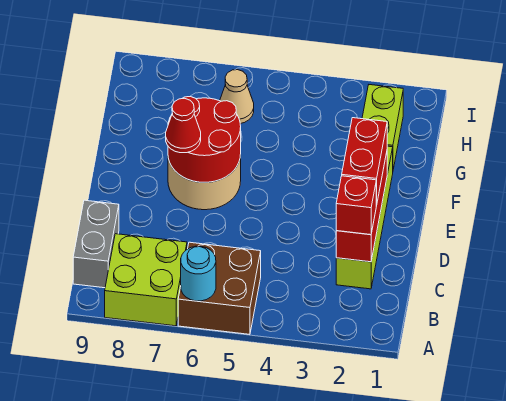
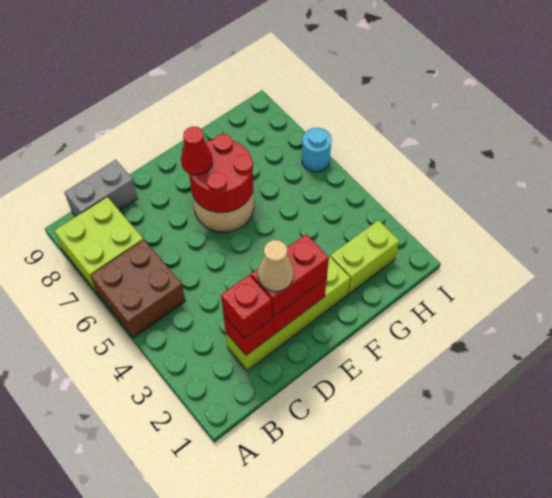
cyan round brick A6 level 2 -> cyan round brick I6 level 1
tan cone H6 level 1 -> tan cone D2 level 4

